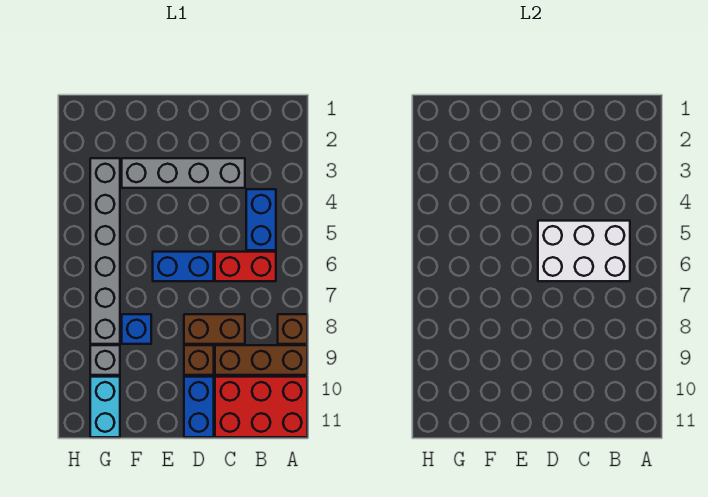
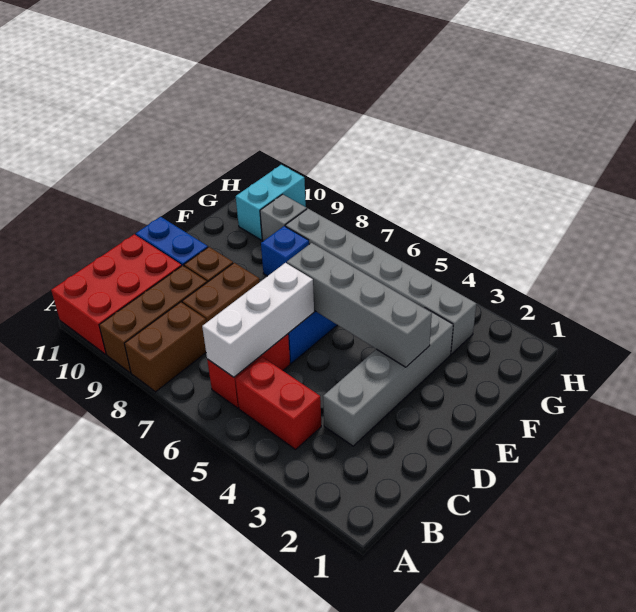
brown brick A8 level 1 -> brown brick A8:B8 level 1
blue brick B4:B5 level 1 -> red brick B4:B5 level 1
white brick B5:D6 level 2 -> white brick B6:D6 level 2
none -> grey brick E3:E6 level 2
cyan brick G10:G11 level 1 -> cyan brick G10:H10 level 1

